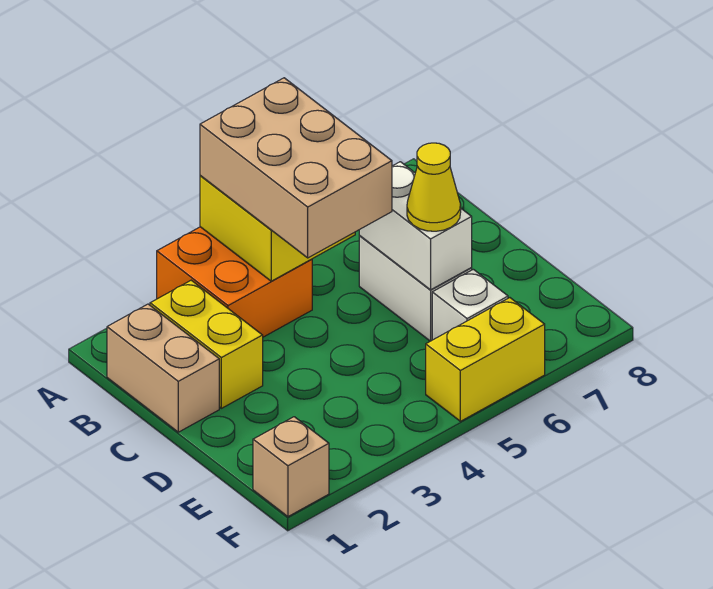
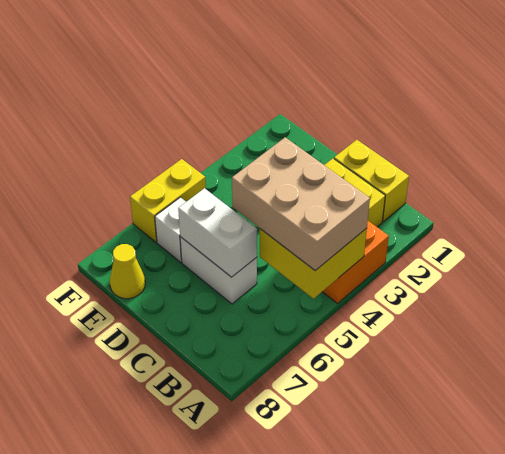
tan brick B1:C1 level 1 -> yellow brick B1:C1 level 1
yellow cone D6 level 3 -> yellow cone E8 level 1
tan brick F1 level 1 -> none

